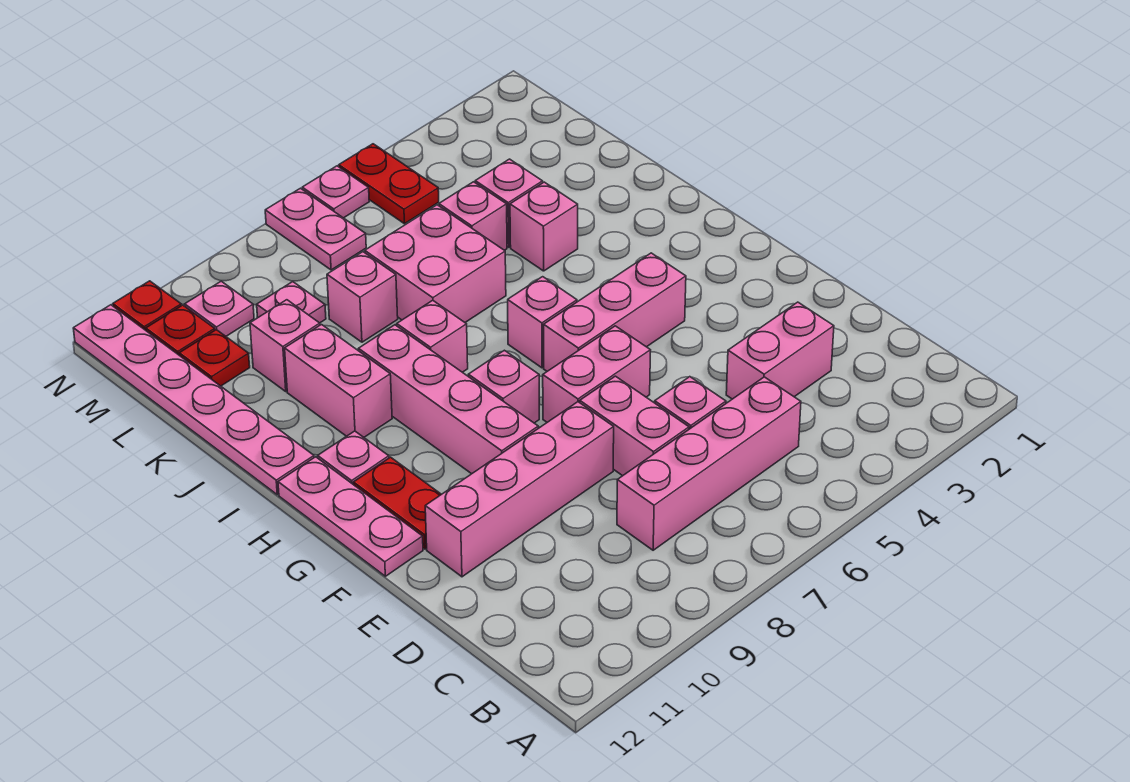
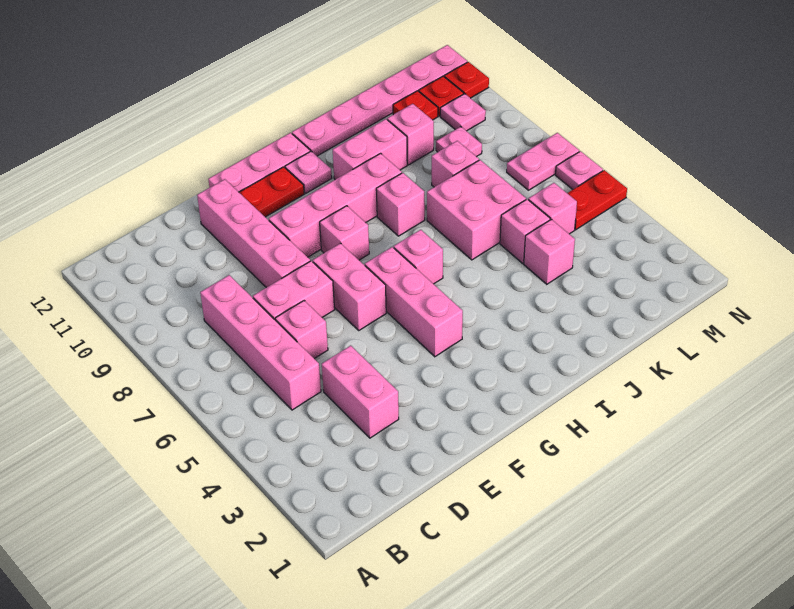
pink brick J4 level 1 -> pink brick L5 level 1

